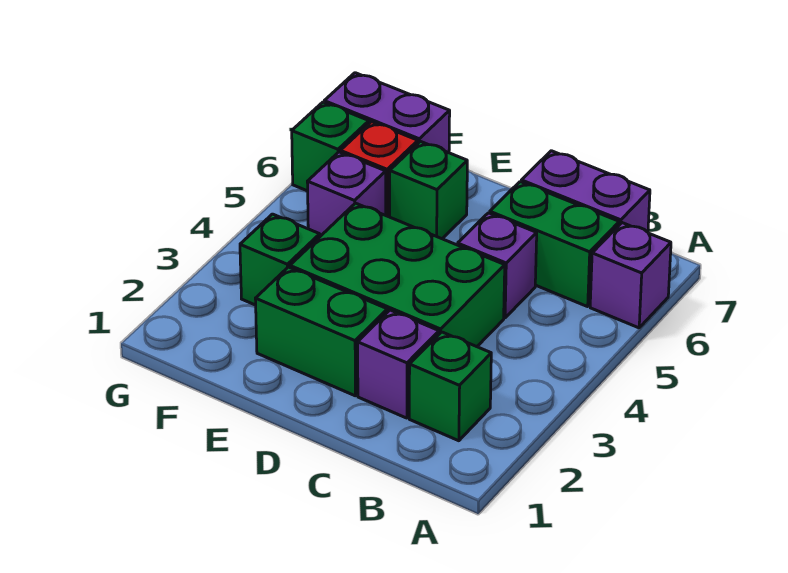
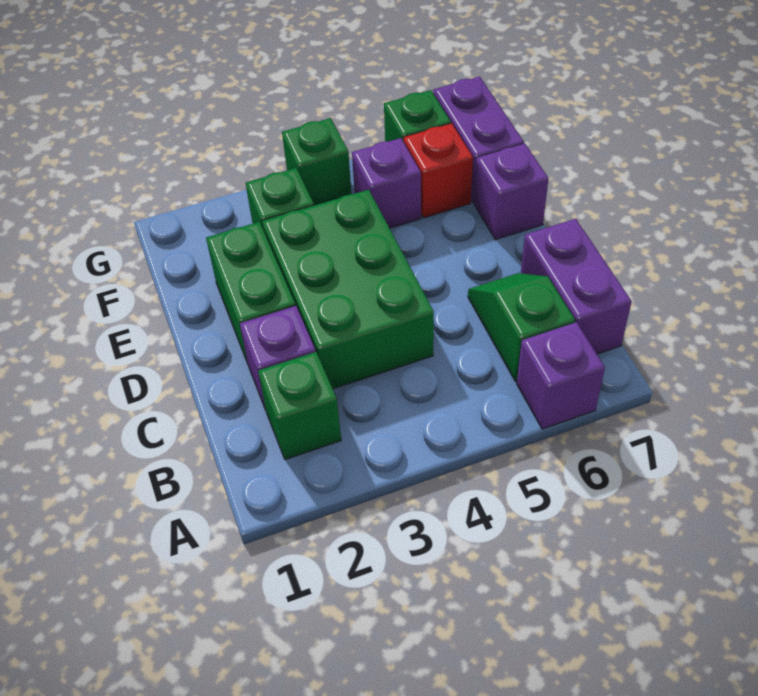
green brick B6:C6 level 1 -> green slope B6:C6 level 1 top B
purple brick C5 level 1 -> purple brick E7 level 1
green brick E6 level 1 -> green brick G4 level 1

